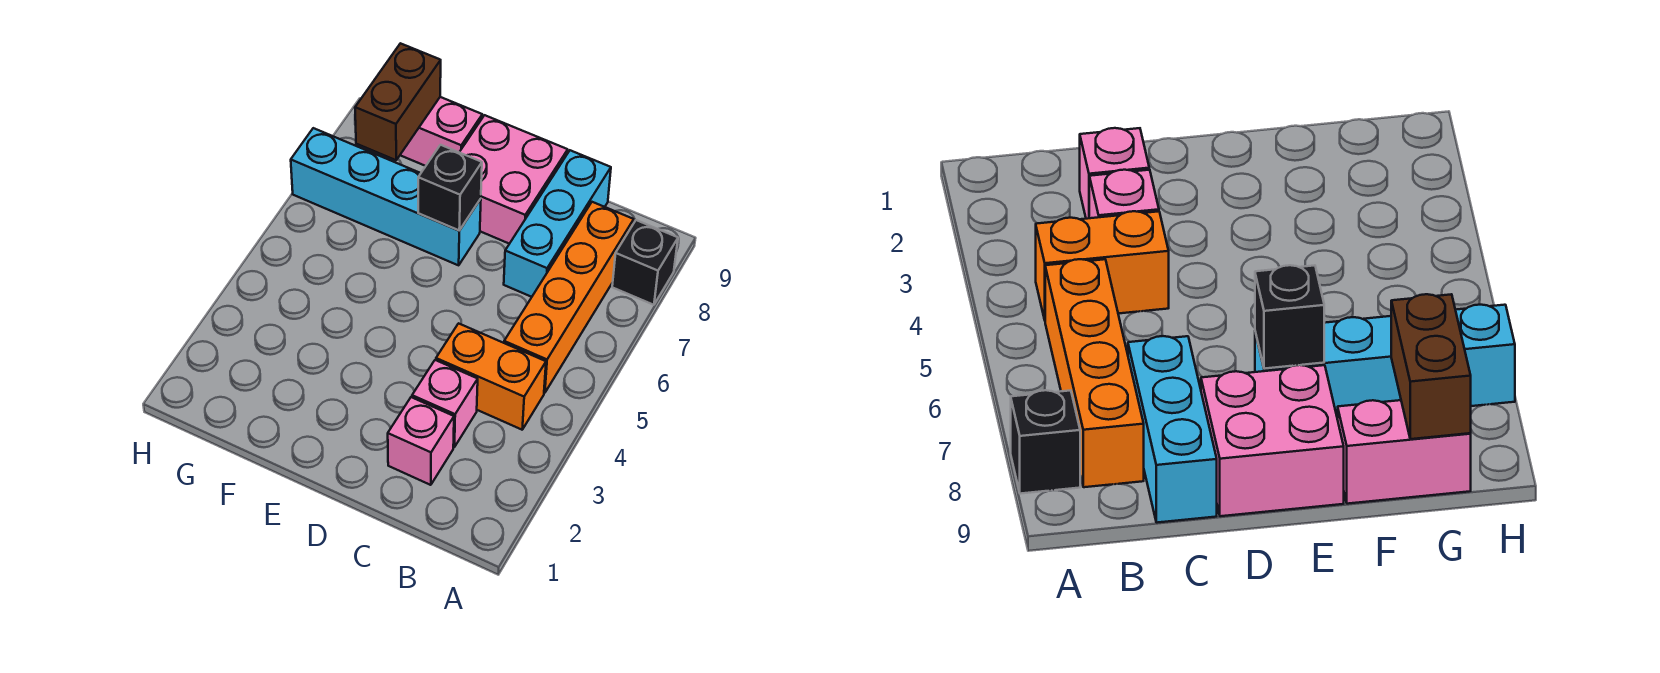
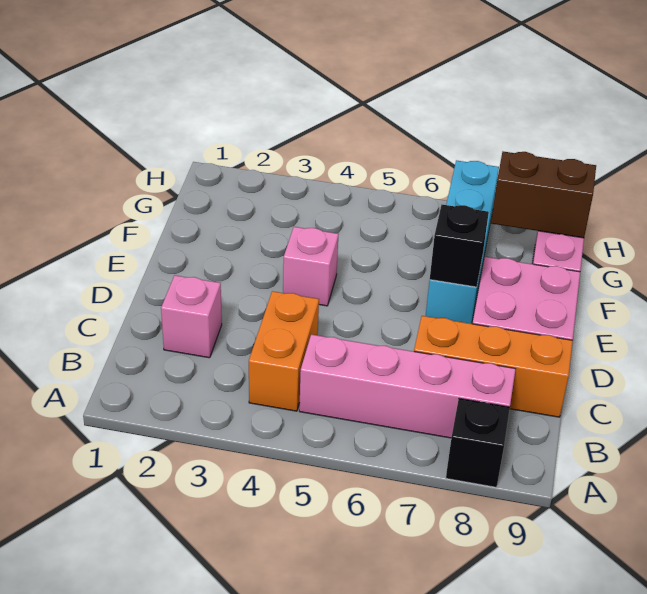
orange brick B5:B8 level 1 -> pink brick B5:B8 level 1
pink brick C3 level 1 -> pink brick E4 level 1
cyan brick C7:C9 level 1 -> orange brick C7:C9 level 1

